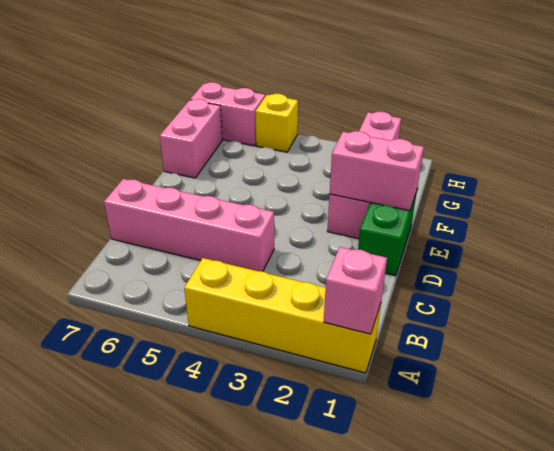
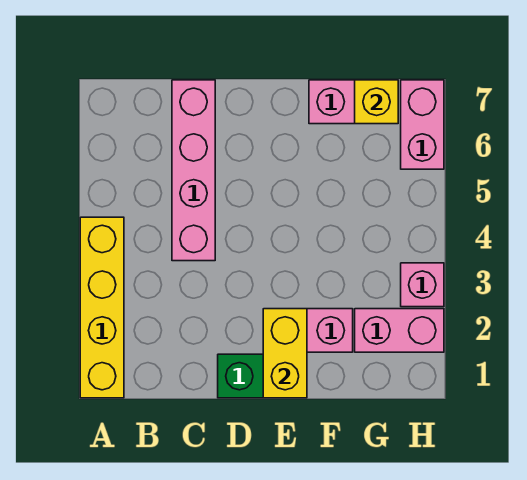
pink brick A1 level 2 -> pink brick H3 level 1
pink brick E1:E2 level 2 -> yellow brick E1:E2 level 2
yellow brick H5 level 1 -> yellow brick G7 level 2

